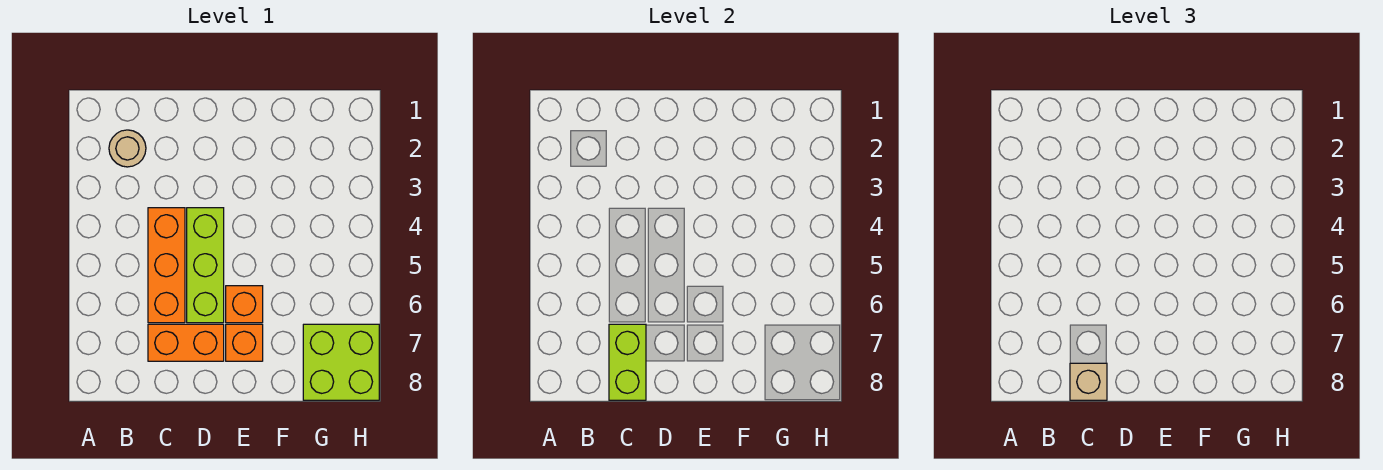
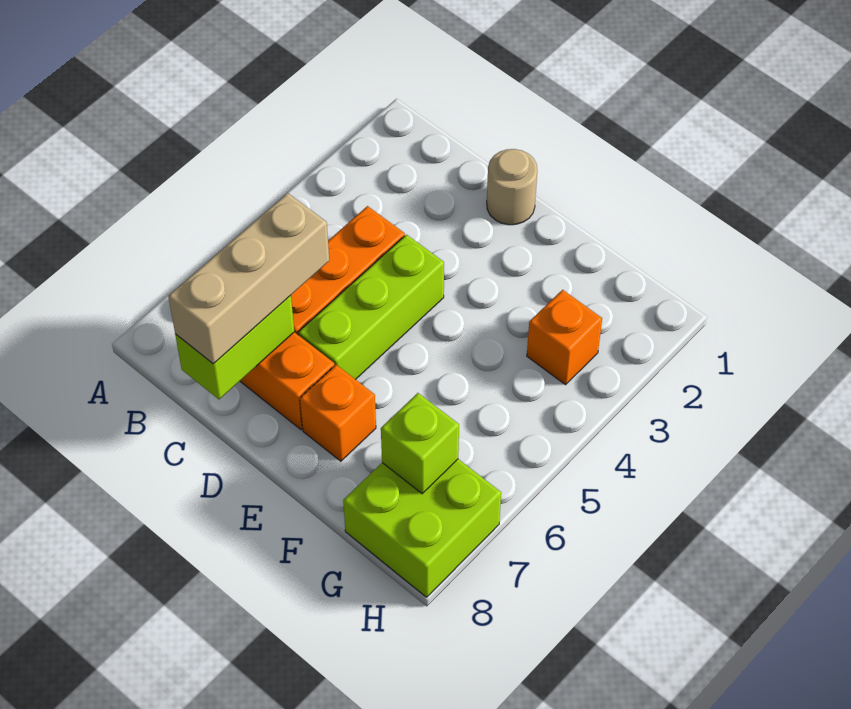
tan round brick B2 level 1 -> tan round brick D1 level 1
tan brick C8 level 3 -> tan brick C6:C8 level 3
orange brick E6 level 1 -> orange brick G3 level 1
none -> lime brick G7 level 2

